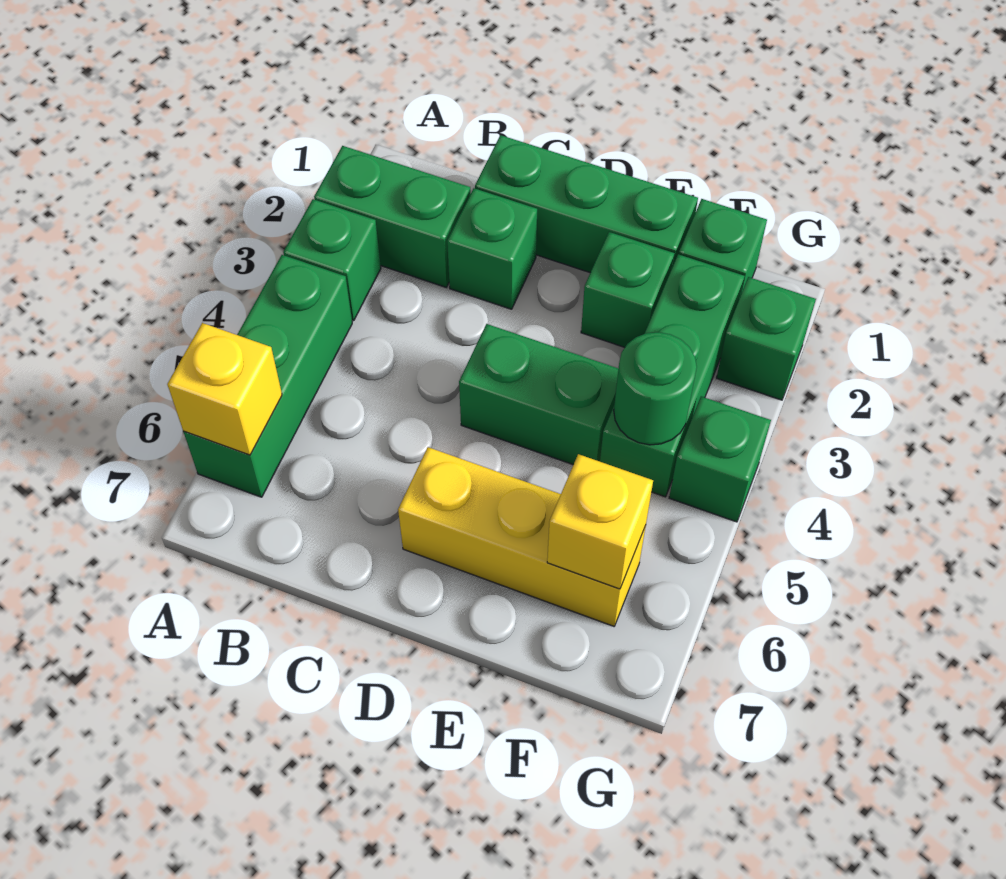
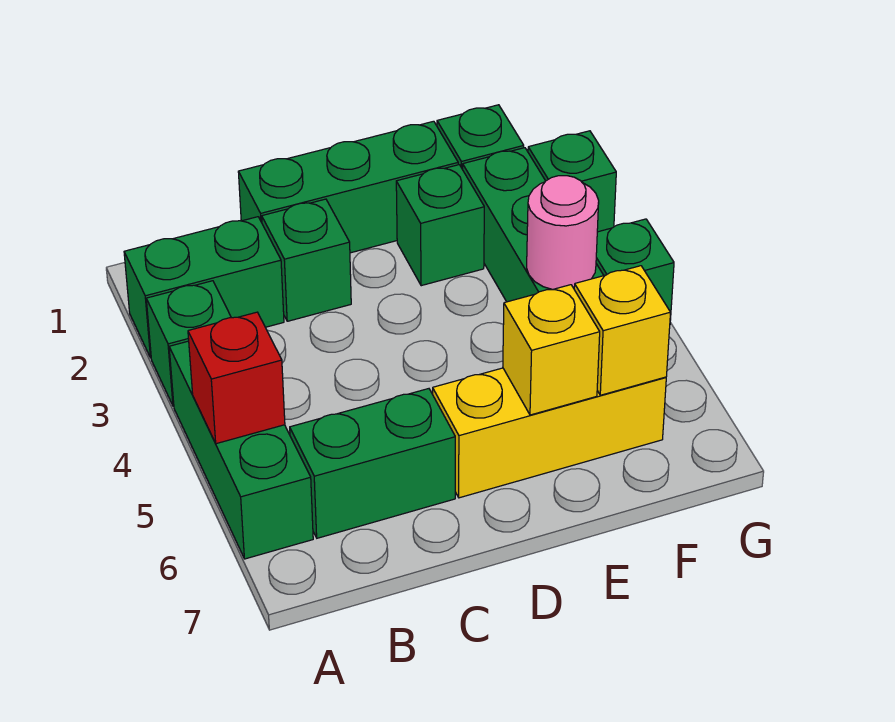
none -> red brick A5 level 2
yellow brick A6 level 2 -> yellow brick E6 level 2
green brick D4:E4 level 1 -> green brick B6:C6 level 1
green round brick F4 level 2 -> pink round brick F4 level 2

